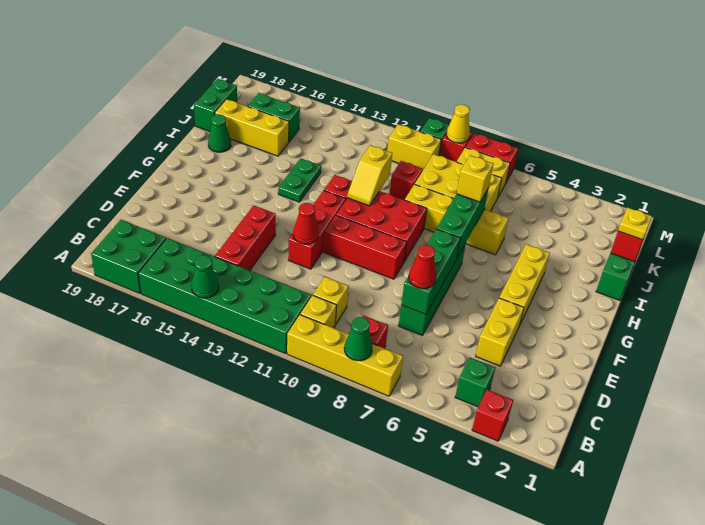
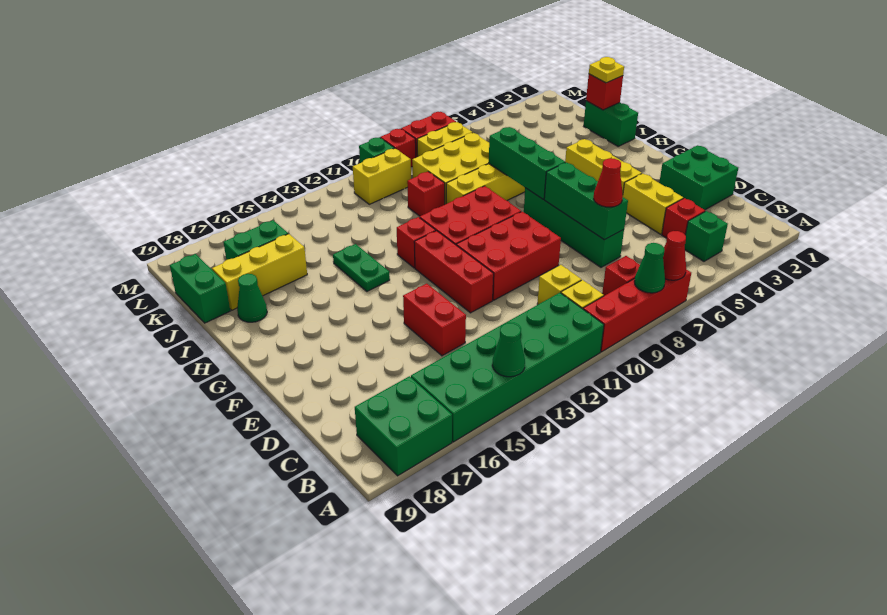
red brick A3 level 1 -> red brick C4 level 1
yellow brick A7:A10 level 1 -> red brick A7:A10 level 1
red brick C14:E14 level 1 -> red brick D14:E14 level 1
none -> green brick D1:E2 level 1
red cone E12 level 2 -> red cone A7 level 2
red brick F9:F11 level 1 -> red brick E9:F11 level 1
yellow slope H11:I11 level 2 top I -> none
yellow brick I7 level 3 -> none
yellow cone M9 level 2 -> none

